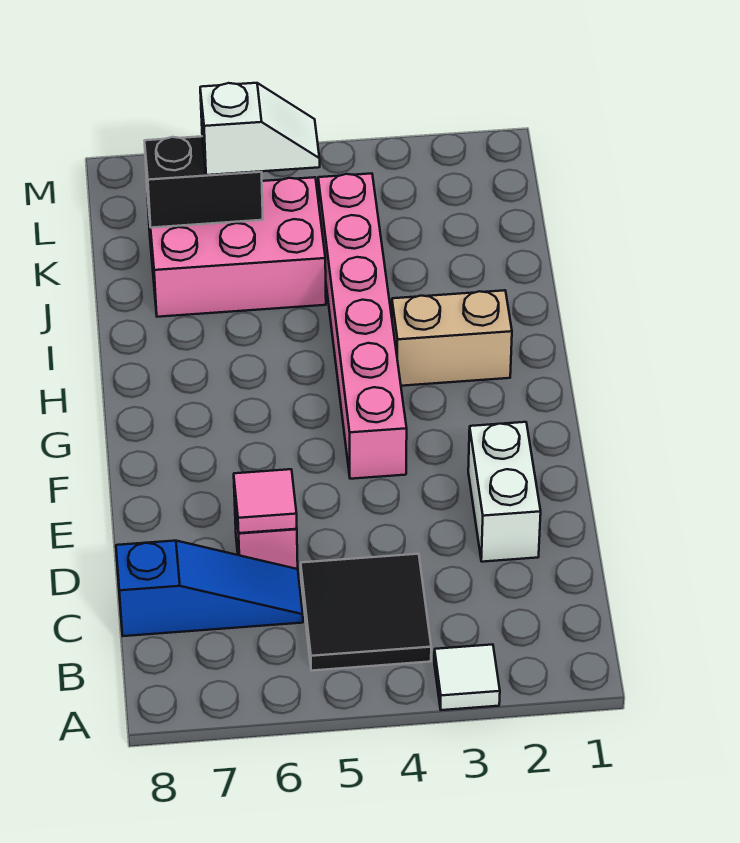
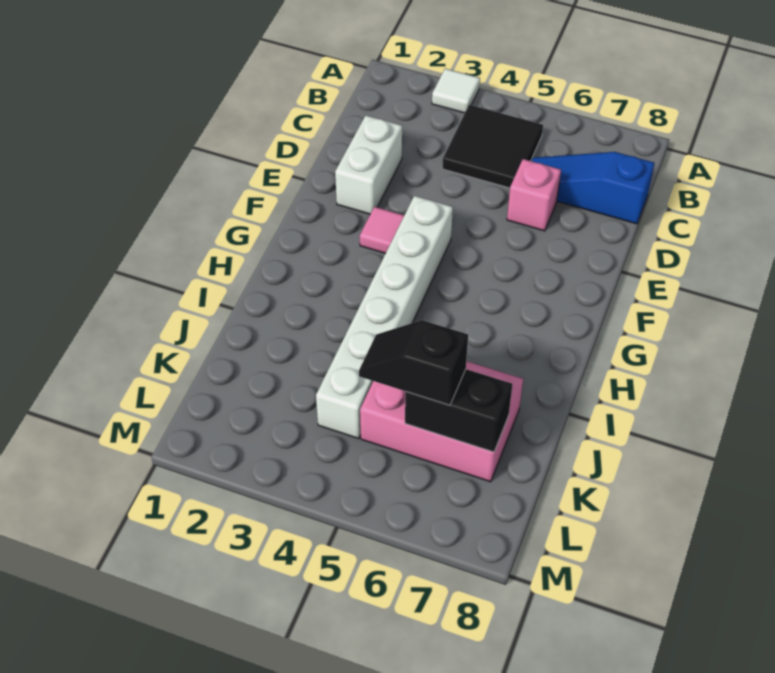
pink tile D6 level 2 -> pink tile F3 level 1
pink brick F4:K4 level 1 -> white brick F4:K4 level 1
tan brick H2:H3 level 1 -> none
white slope K5:K6 level 3 top 6 -> black slope K5:K6 level 3 top 6

